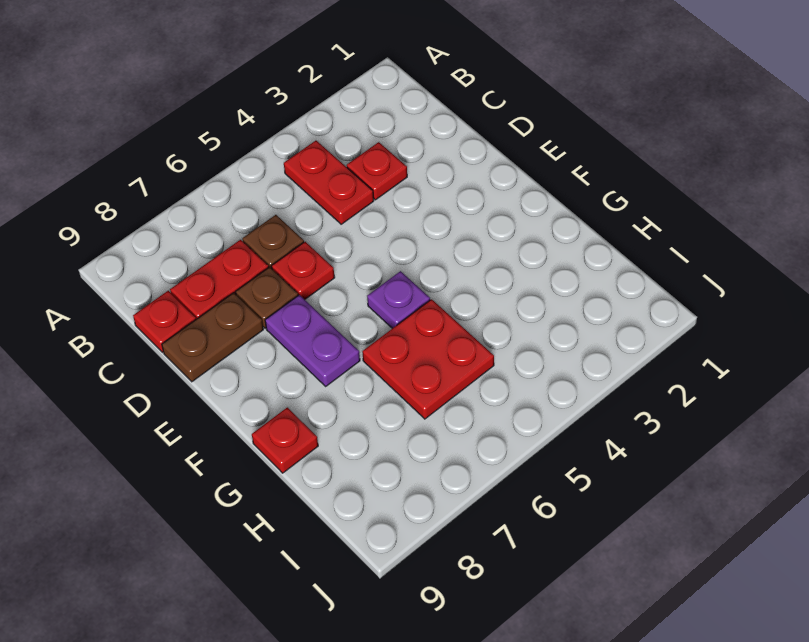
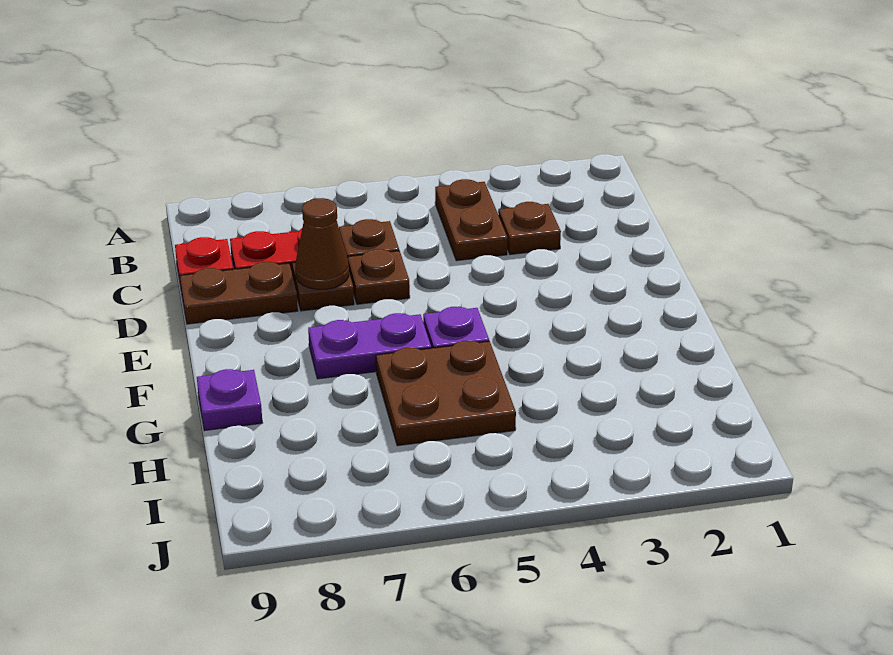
red plate B4:C4 level 1 -> brown plate B4:C4 level 1
red plate C3 level 1 -> brown plate C3 level 1
red plate D6 level 1 -> brown plate D6 level 1
none -> brown cone D7 level 2
purple plate E7:F7 level 1 -> purple plate F6:F7 level 1
red plate G5:H6 level 1 -> brown plate G5:H6 level 1
red plate G9 level 1 -> purple plate G9 level 1

